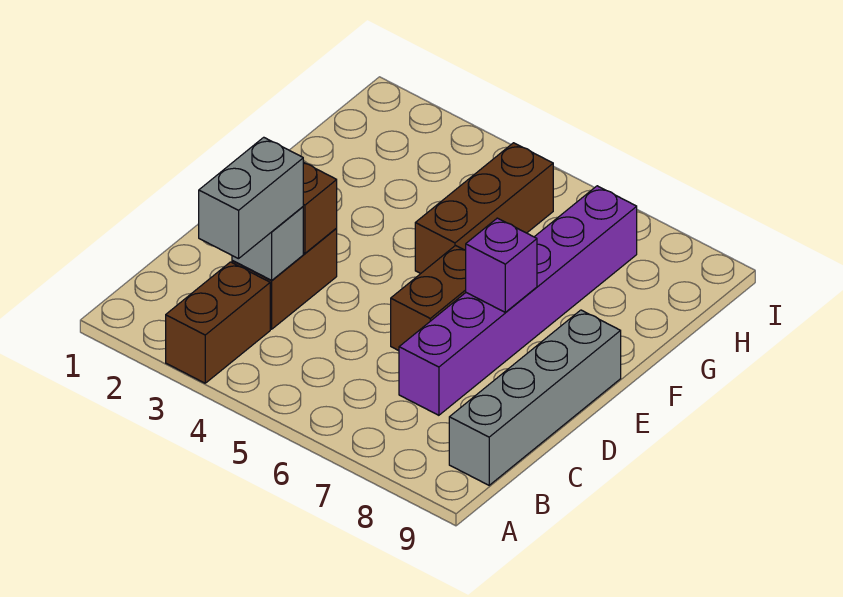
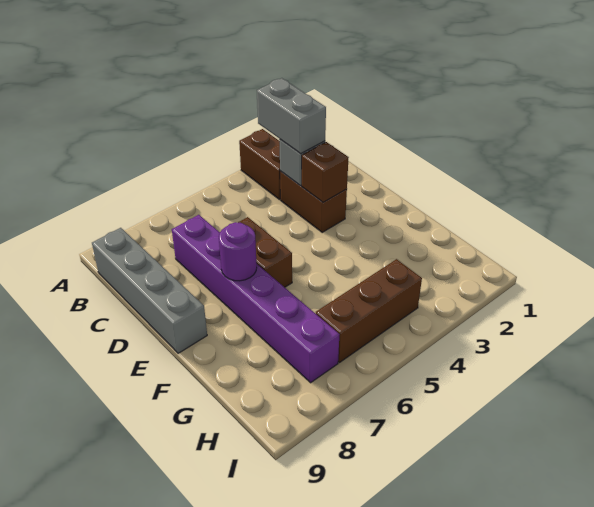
purple brick E7 level 2 -> purple round brick E7 level 2
brown brick F5:H5 level 1 -> brown brick H4:H6 level 1

